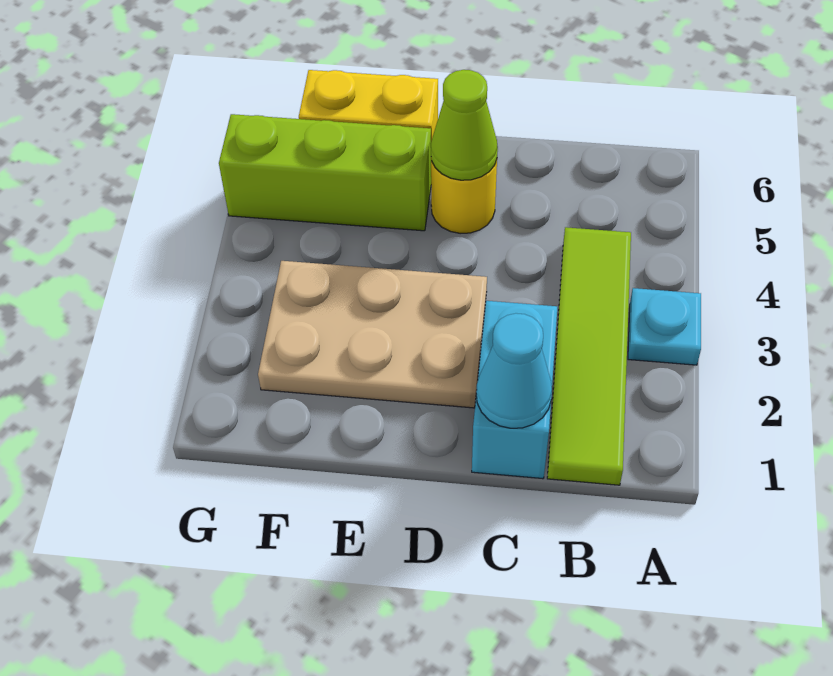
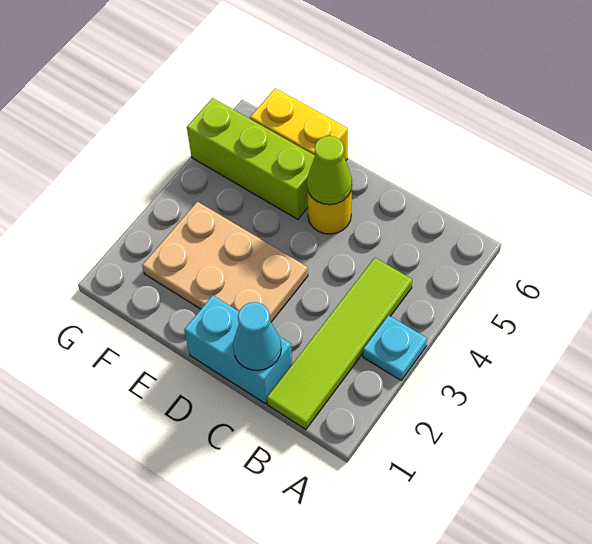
cyan brick C1:C2 level 1 -> cyan brick C1:D1 level 1

